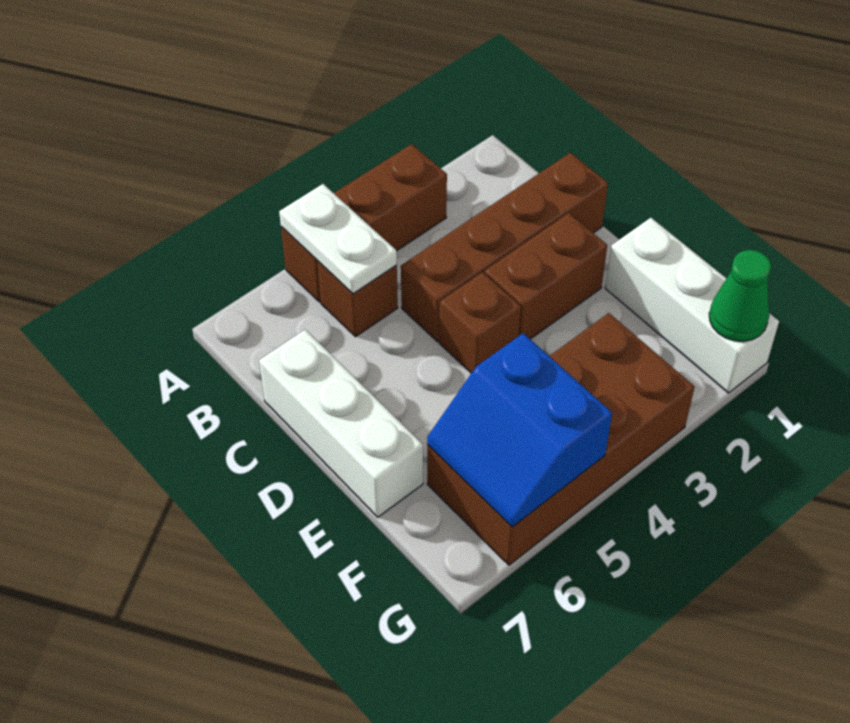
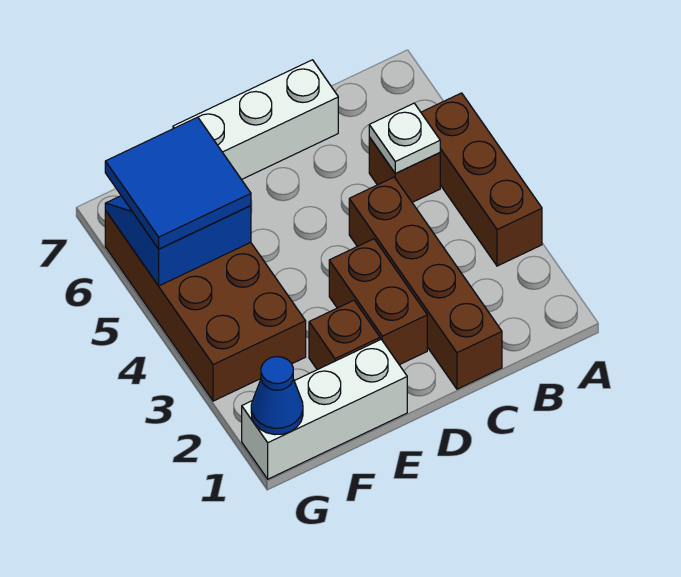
white plate A5:B5 level 2 -> white plate B5 level 2
brown brick D4 level 1 -> brown brick E2 level 1
none -> blue tile F5:G6 level 3
green cone G1 level 2 -> blue cone G1 level 2

